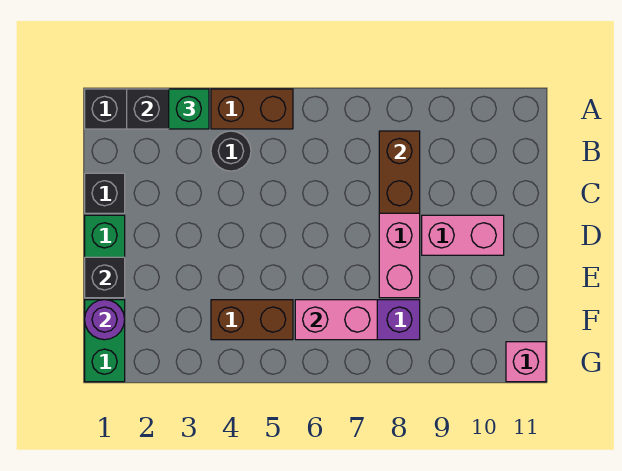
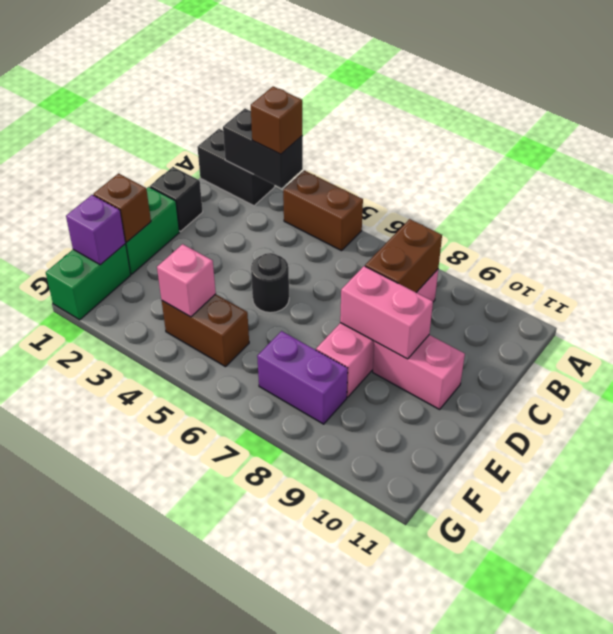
green brick A3 level 3 -> brown brick A3 level 3
black round brick B4 level 1 -> black round brick D5 level 1
black brick E1 level 2 -> brown brick E1 level 2
purple round brick F1 level 2 -> purple brick F1 level 2
pink brick F6:F7 level 2 -> pink brick D8:D9 level 2
pink brick G11 level 1 -> pink brick F4 level 2

